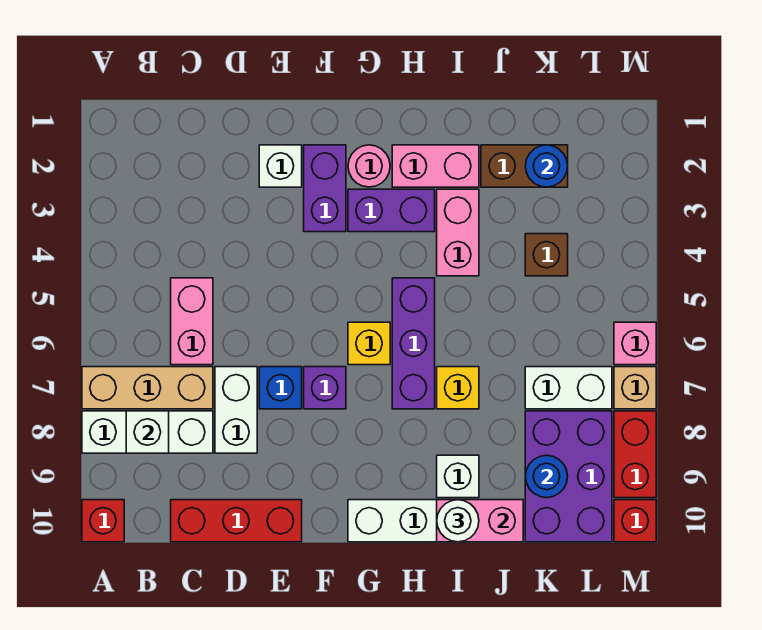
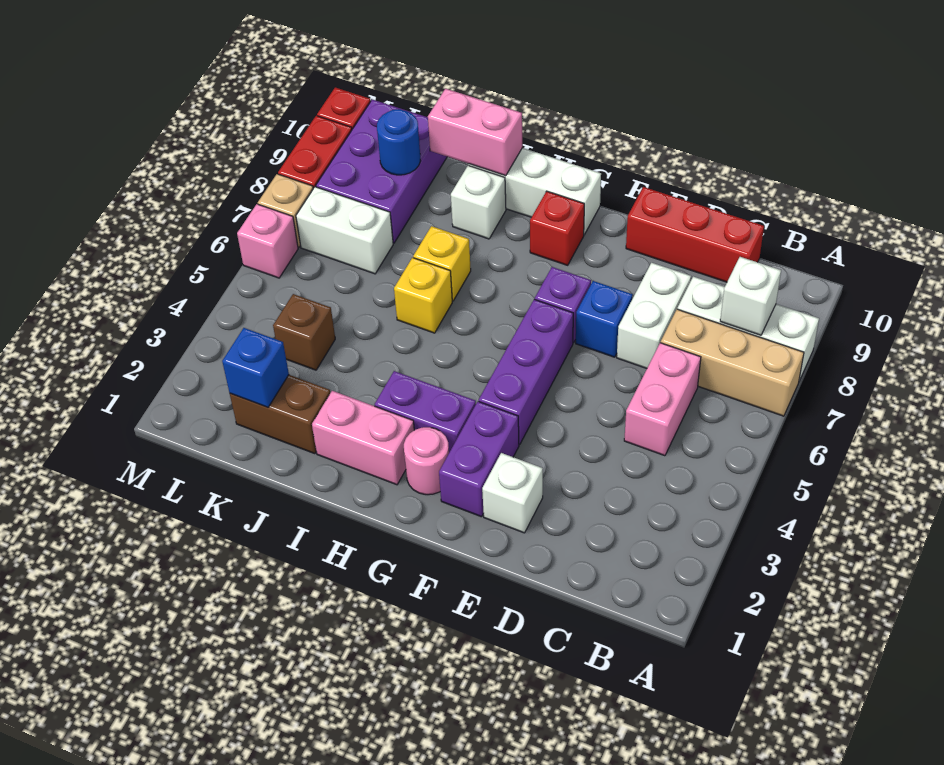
red brick A10 level 1 -> red brick G9 level 1
yellow brick G6 level 1 -> yellow brick I6 level 1
purple brick H5:H7 level 1 -> purple brick F4:F6 level 1
pink brick I3:I4 level 1 -> none
white round brick I10 level 3 -> none
blue round brick K2 level 2 -> blue brick K2 level 2

